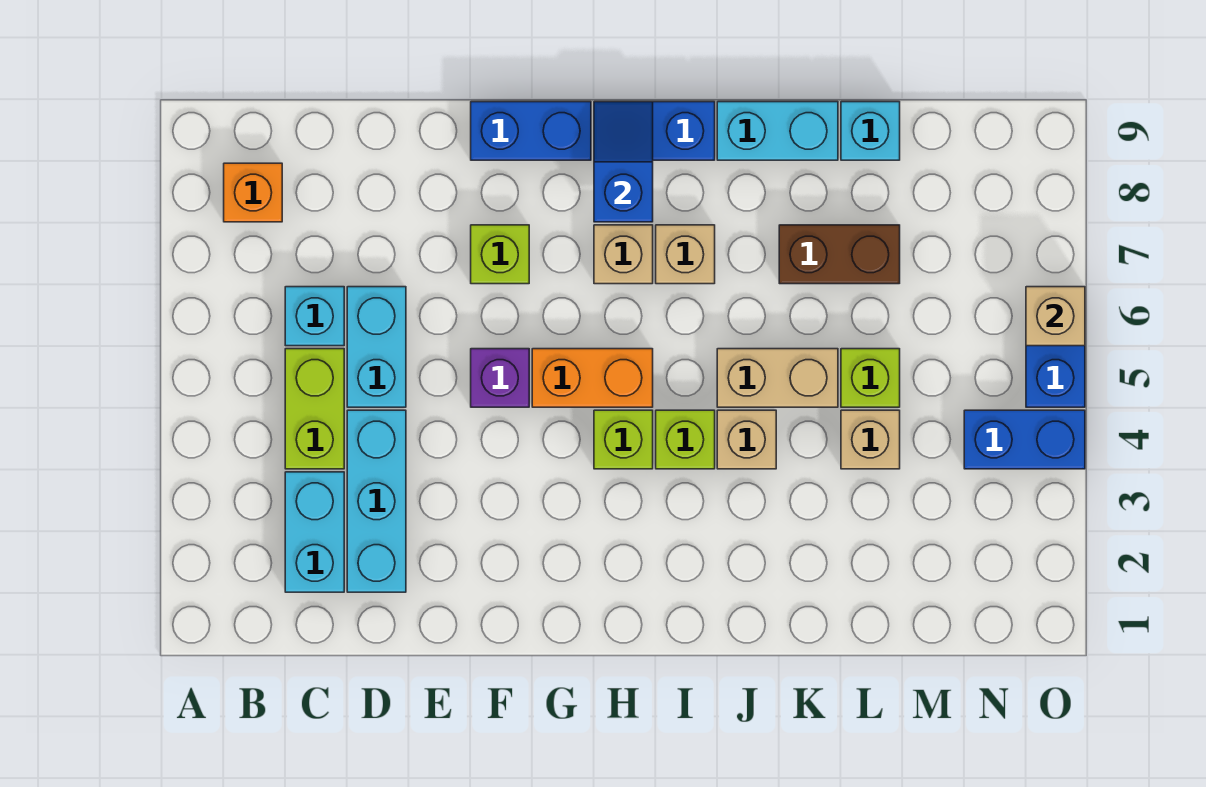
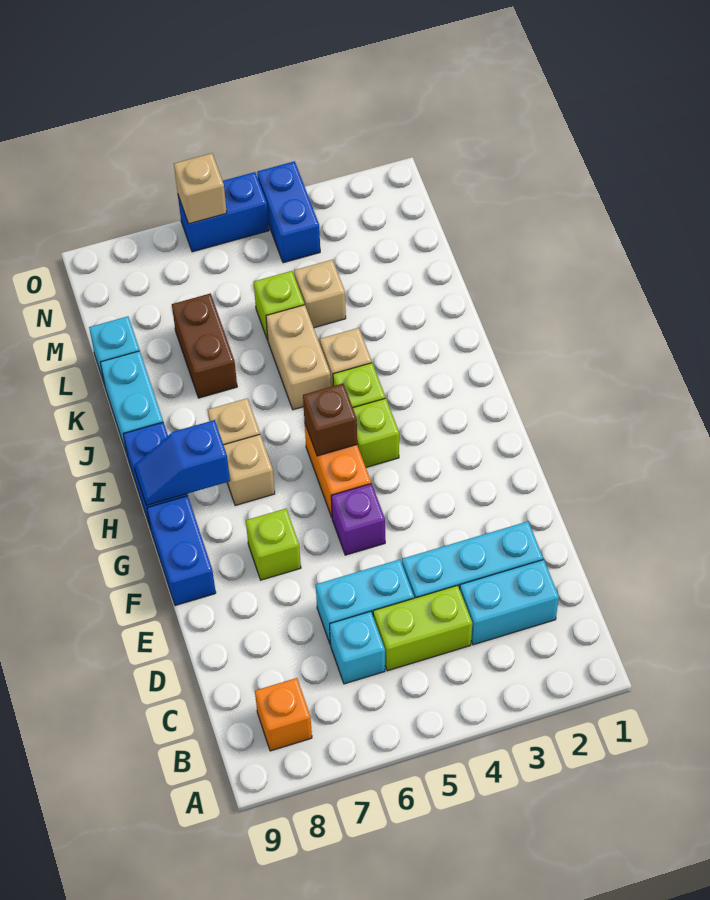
none -> brown brick H5 level 2

